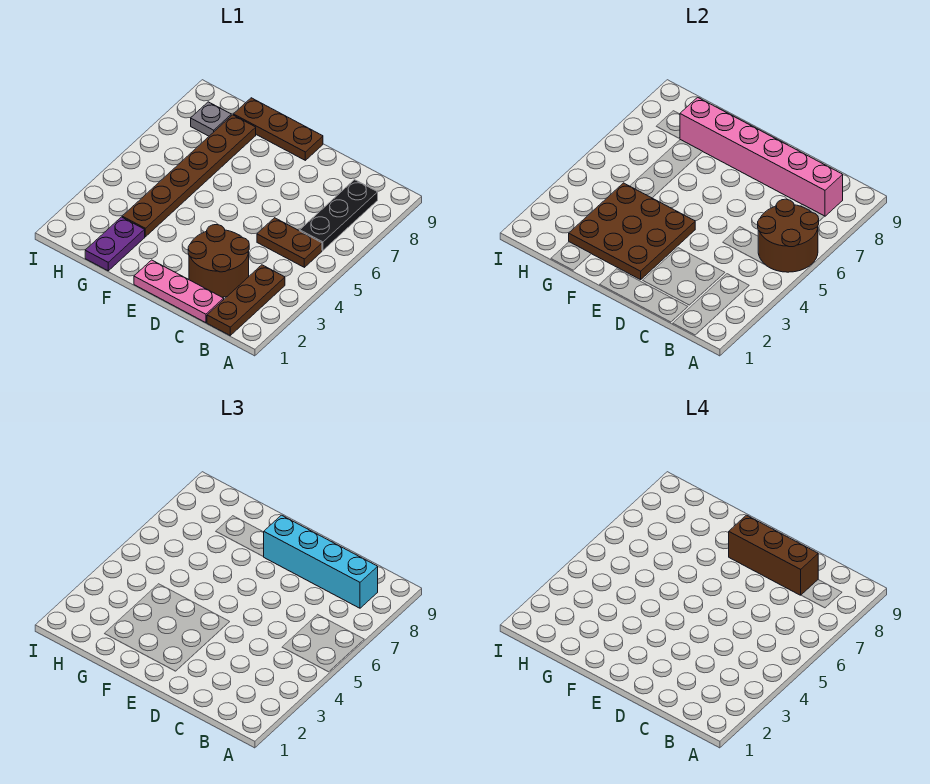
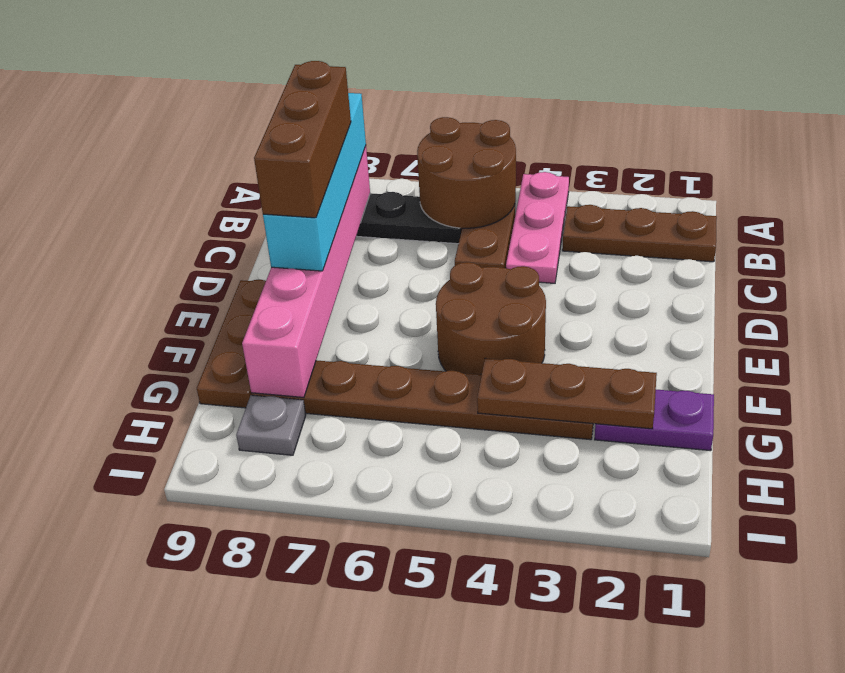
pink plate C1:E1 level 1 -> pink plate A4:C4 level 1
brown round brick C2:D3 level 1 -> brown round brick E4:F5 level 1
brown plate E2:G4 level 2 -> brown plate G2:G4 level 2

